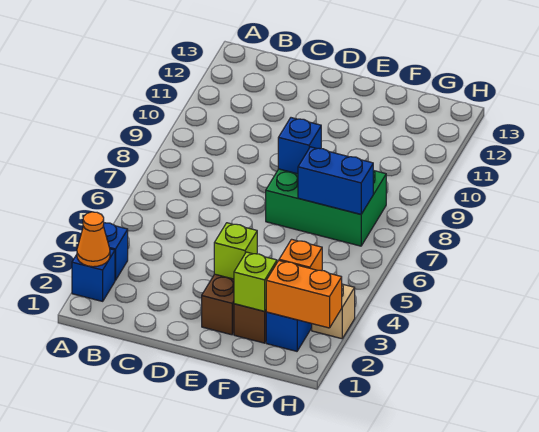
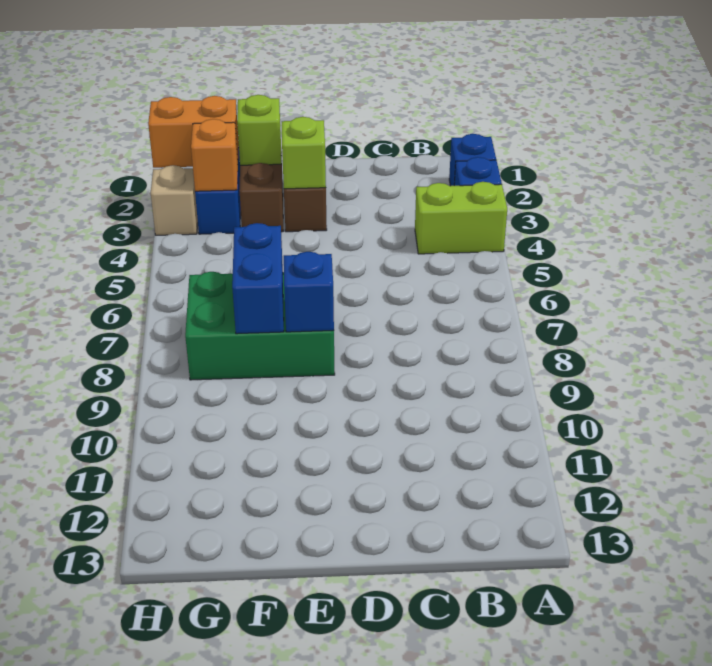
orange cone A2 level 2 -> none
none -> lime brick A4:B4 level 1
blue brick F7:G7 level 2 -> blue brick F7:F8 level 2

